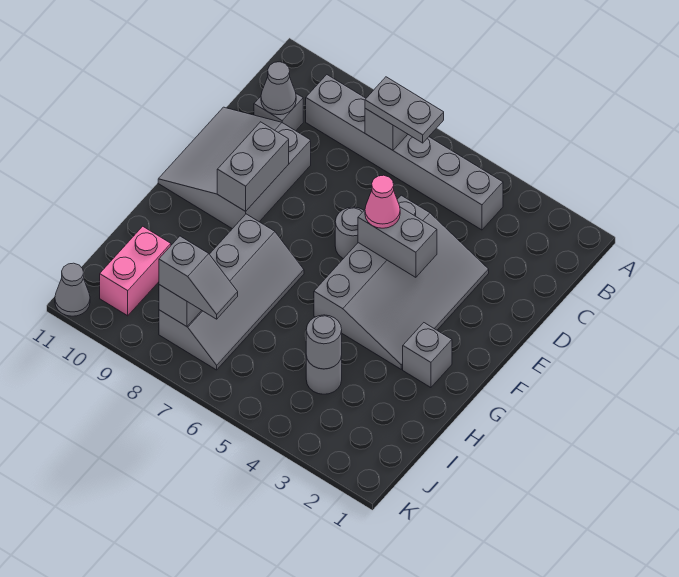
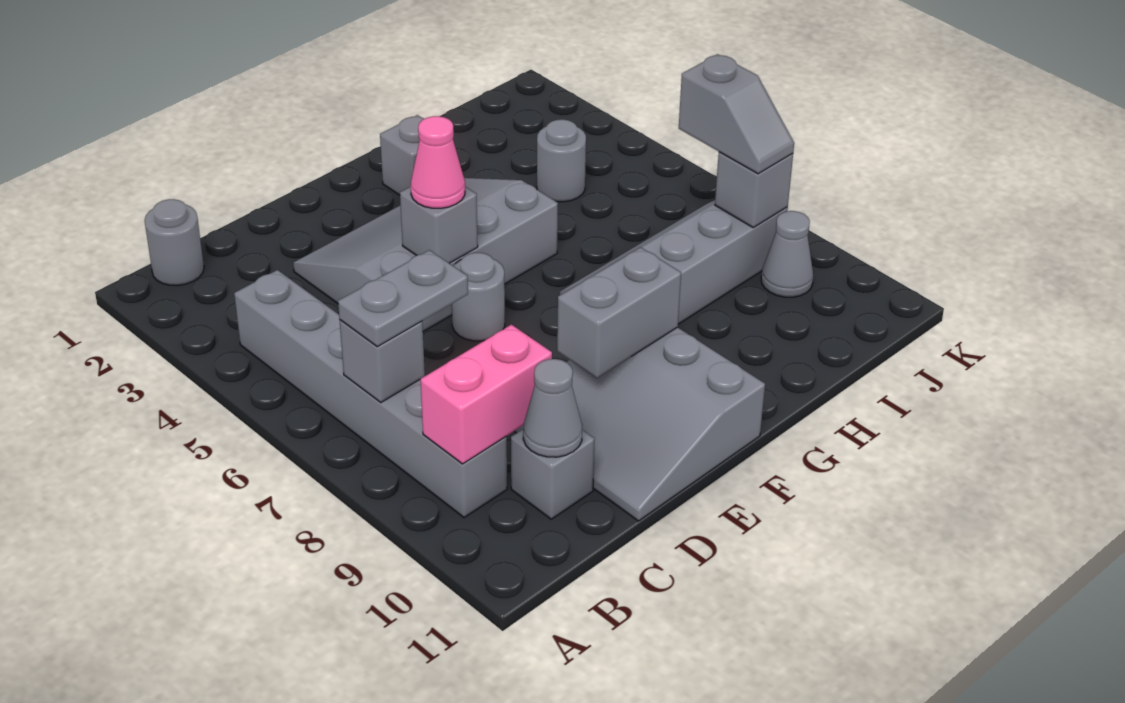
grey plate B6:B7 level 3 -> grey plate B7:C7 level 3
grey slope D9:F11 level 1 top 9 -> grey slope D9:F11 level 1 top F
grey brick E4:E5 level 2 -> grey brick E5 level 2
grey round brick I4 level 2 -> grey round brick B1 level 1
pink brick I10:J10 level 1 -> pink brick B9:C9 level 2
grey slope J7:J8 level 3 top 8 -> grey slope J7:J8 level 3 top 7
grey cone K11 level 1 -> grey cone J9 level 1

